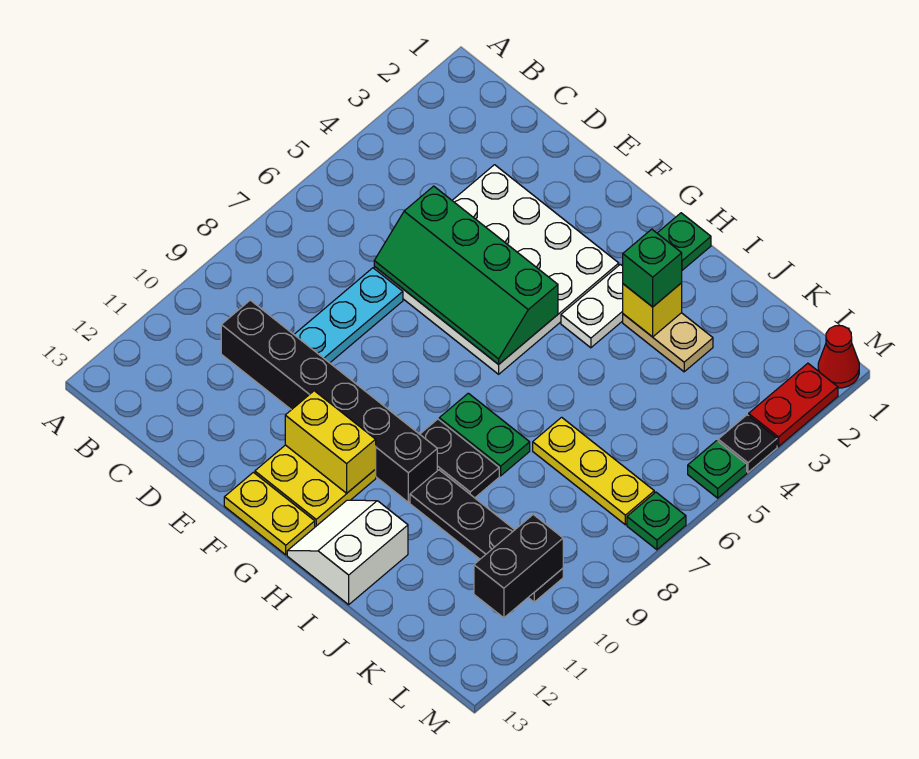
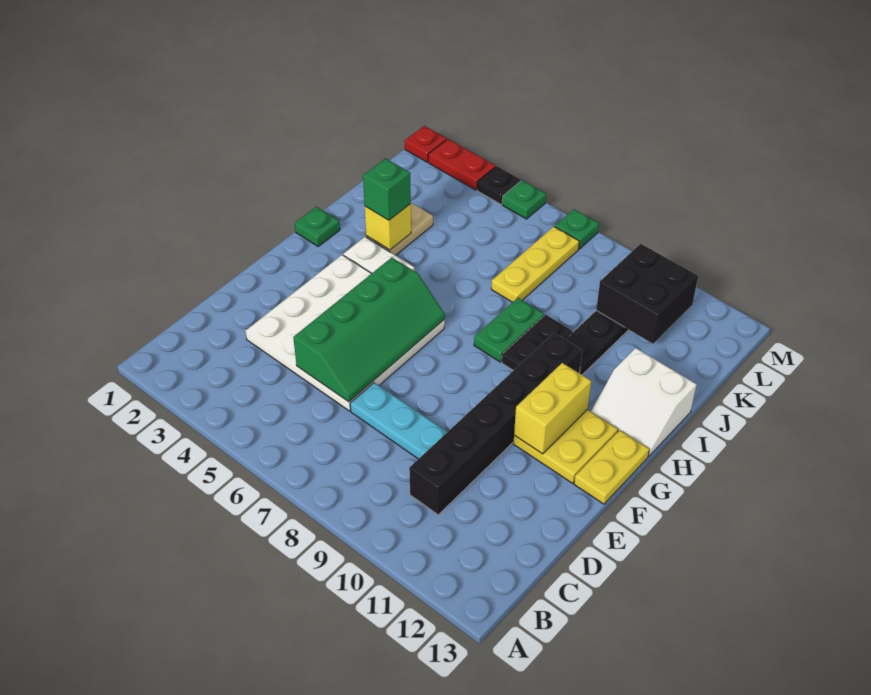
black brick L10:L11 level 2 -> black brick K10:L11 level 2
red cone M1 level 1 -> red plate M1 level 1

